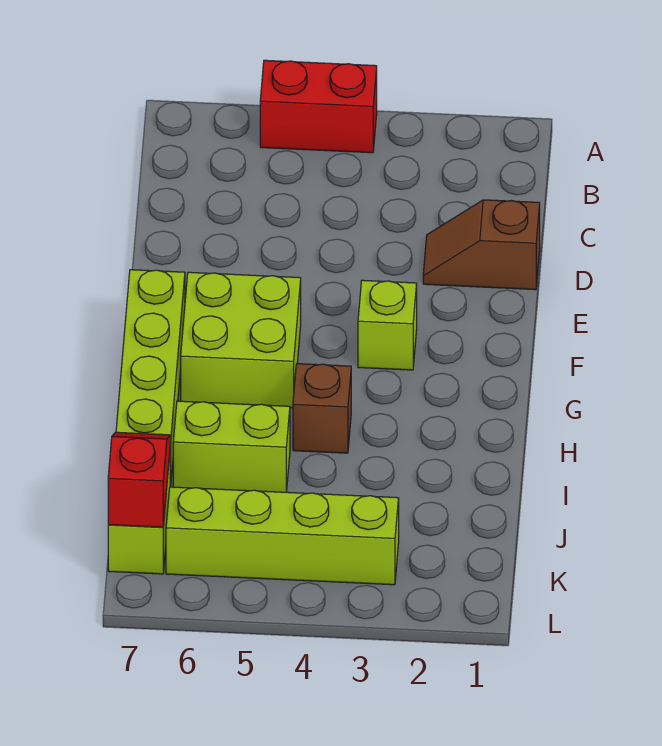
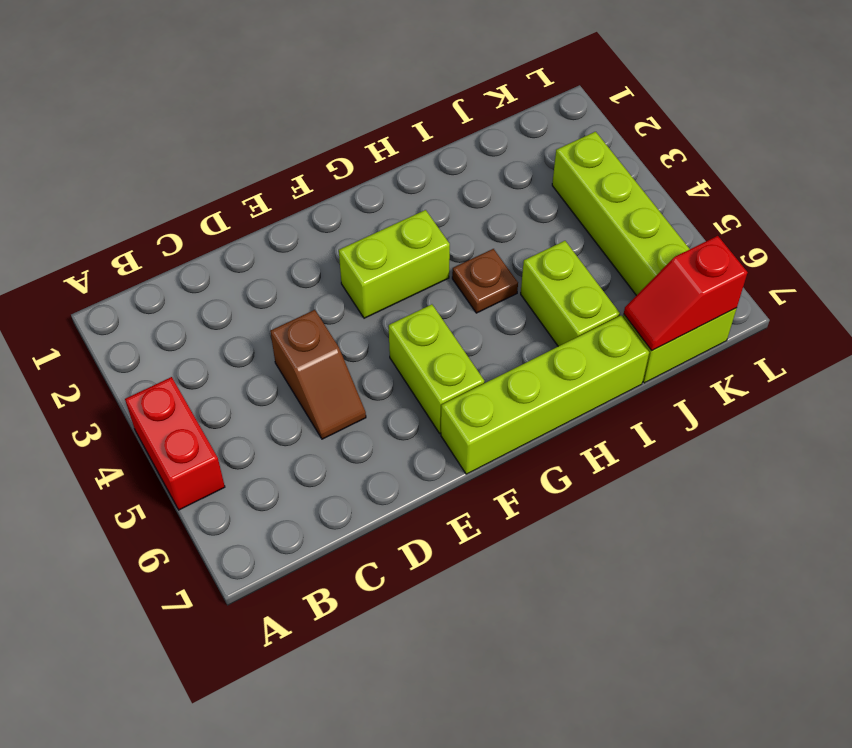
brown slope D1:D2 level 1 top 1 -> brown slope D4:D5 level 1 top 4
lime brick F3 level 1 -> lime brick F3:G3 level 1
lime brick F5:G6 level 1 -> lime brick F5:F6 level 1
brown brick H4 level 1 -> brown plate H4 level 1

